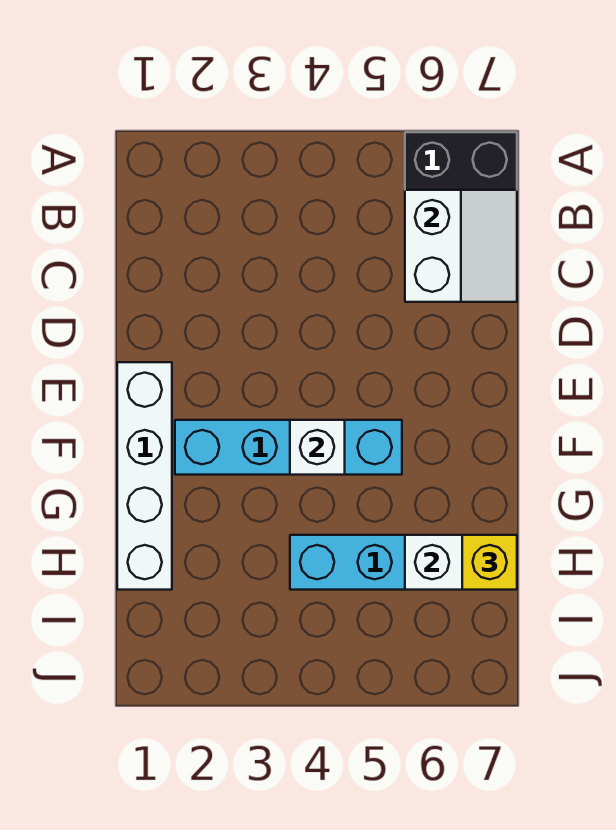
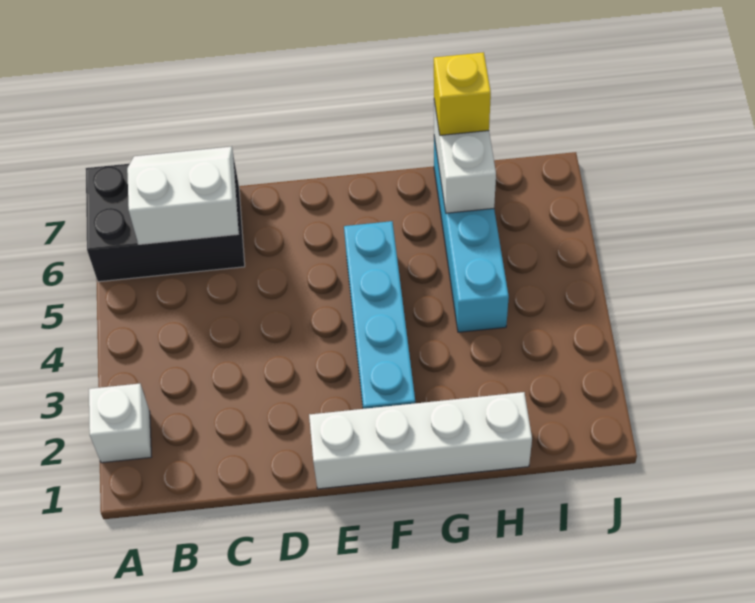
white brick F4 level 2 -> white brick A2 level 1

